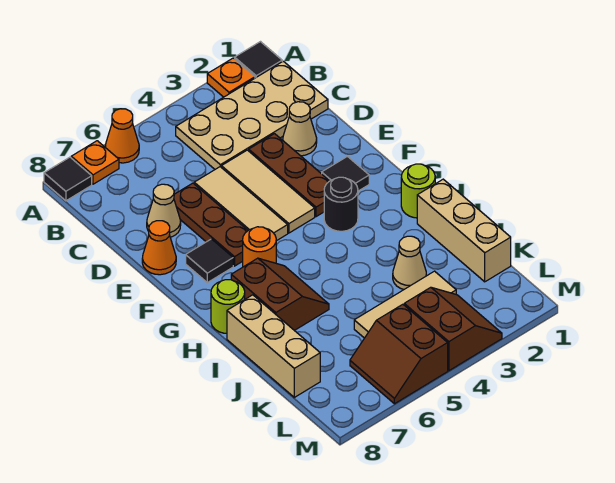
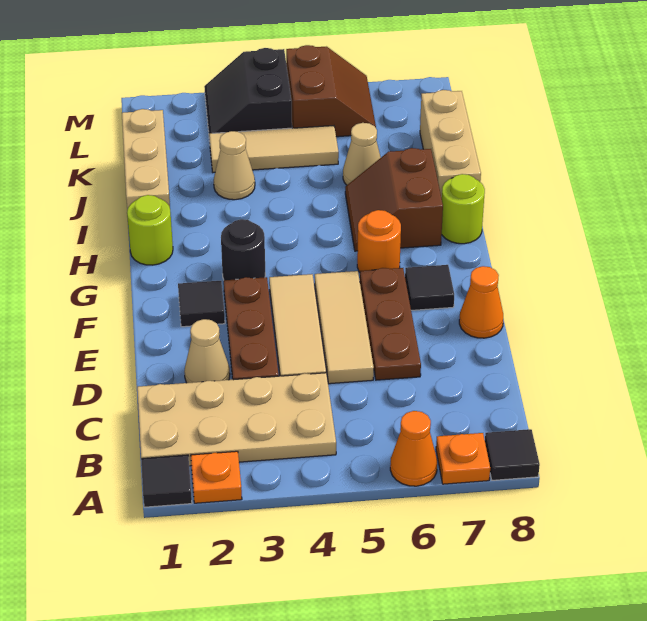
tan cone D7 level 1 -> tan cone J6 level 1
brown slope L3:M4 level 1 top 4 -> black slope L3:M4 level 1 top 4

